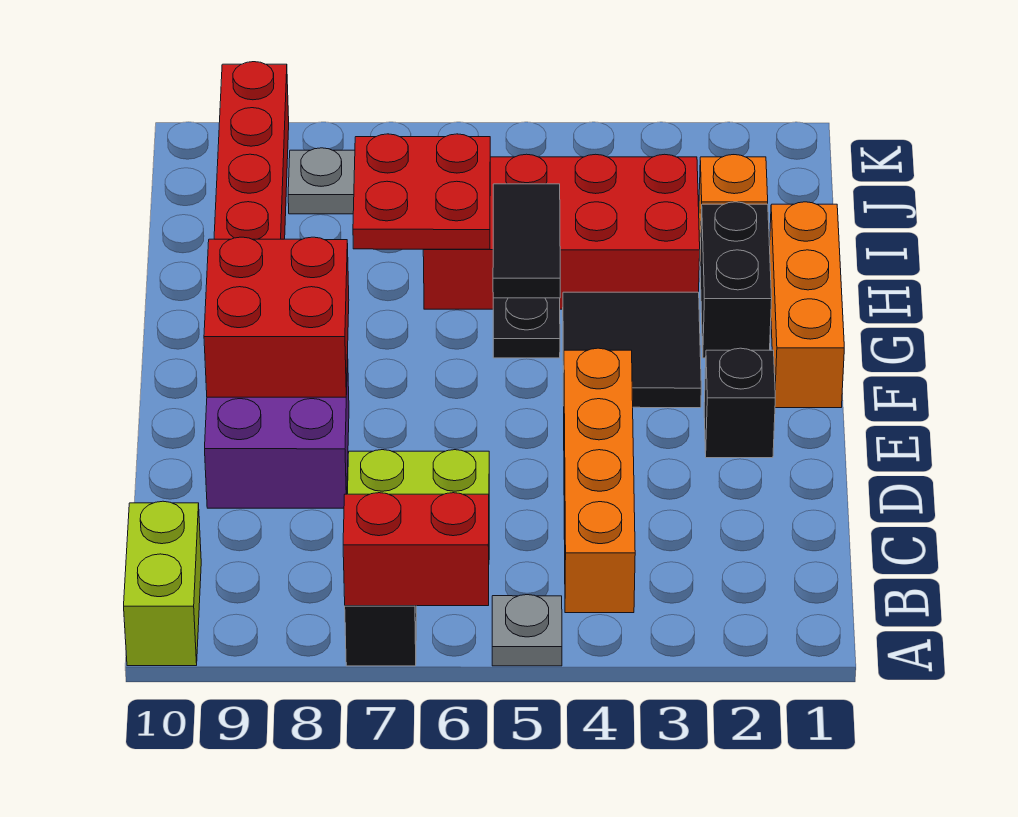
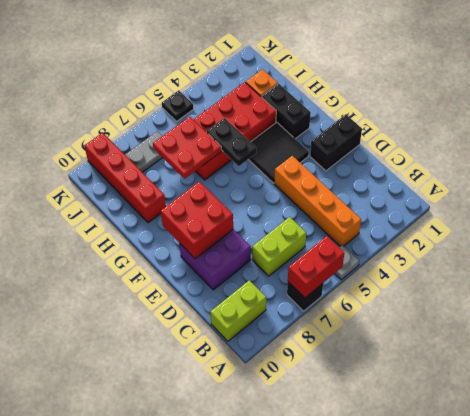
lime brick A10:B10 level 1 -> lime brick B9:B10 level 1
black brick E2 level 1 -> black brick E1:E2 level 1
orange brick F1:H1 level 1 -> none
black plate G5 level 1 -> black plate K5 level 1
black tile G5:H5 level 2 -> black plate G5:H5 level 2

